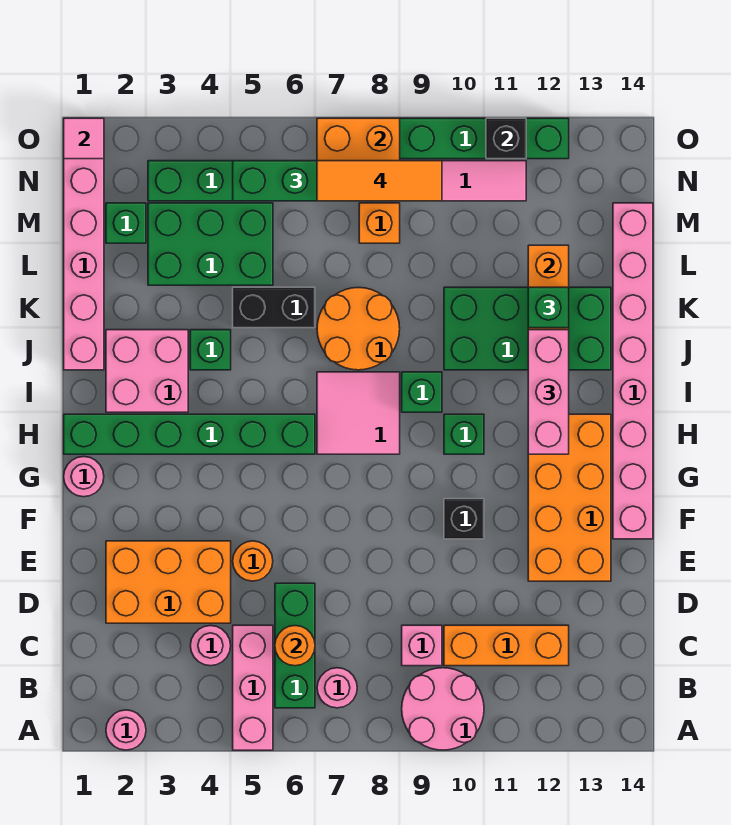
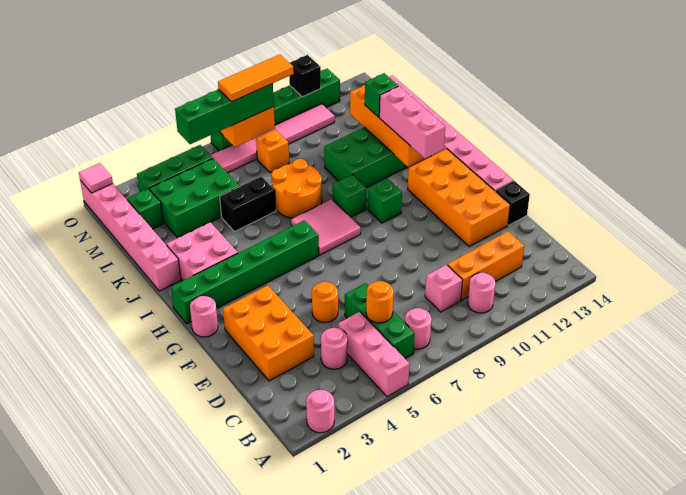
pink round brick A9:B10 level 1 -> pink round brick B10 level 1
orange brick D2:E4 level 1 -> orange brick D2:F3 level 1
black brick F10 level 1 -> black brick E14 level 1
green brick J4 level 1 -> none

